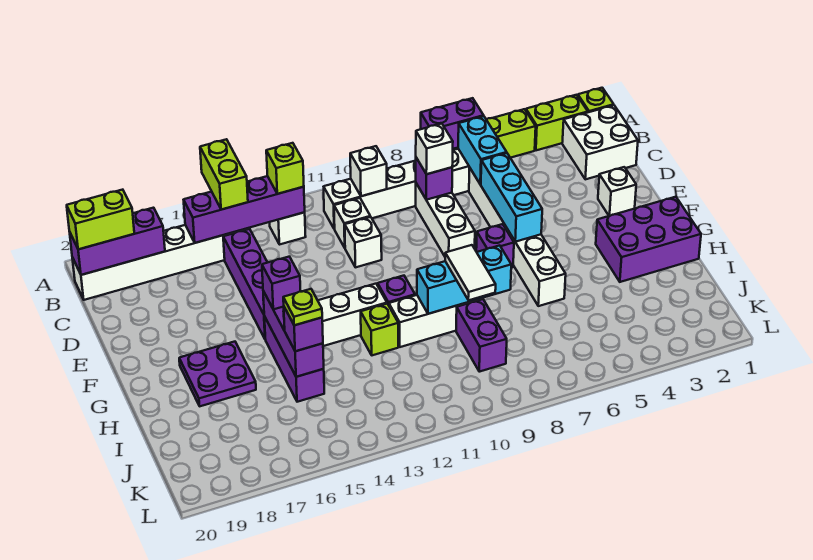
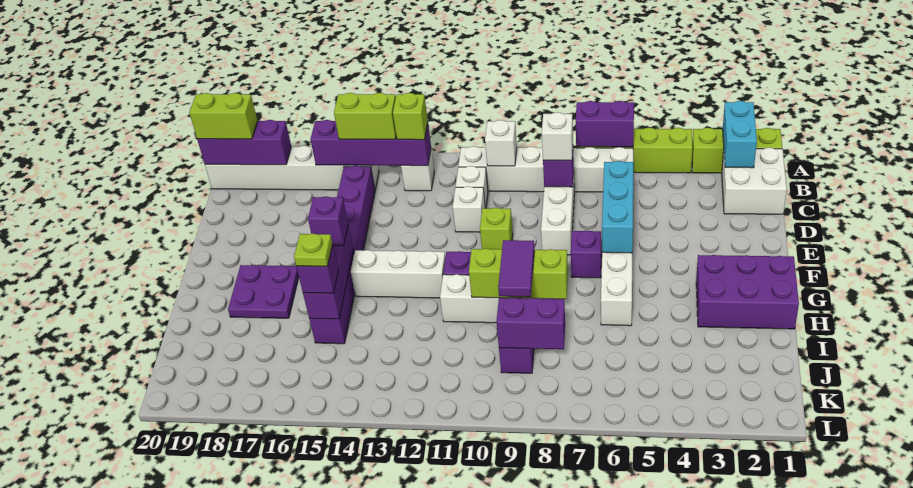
lime brick A15:B15 level 3 -> lime brick B14:B15 level 3
cyan brick B6:C6 level 2 -> cyan brick A2:B2 level 2
white brick E2 level 1 -> none
cyan brick H8:H10 level 2 -> lime brick H8:H10 level 2
white tile H9:I9 level 3 -> purple tile H9:I9 level 3
lime brick H12 level 1 -> lime brick E10 level 1
none -> purple brick J8:J9 level 2

